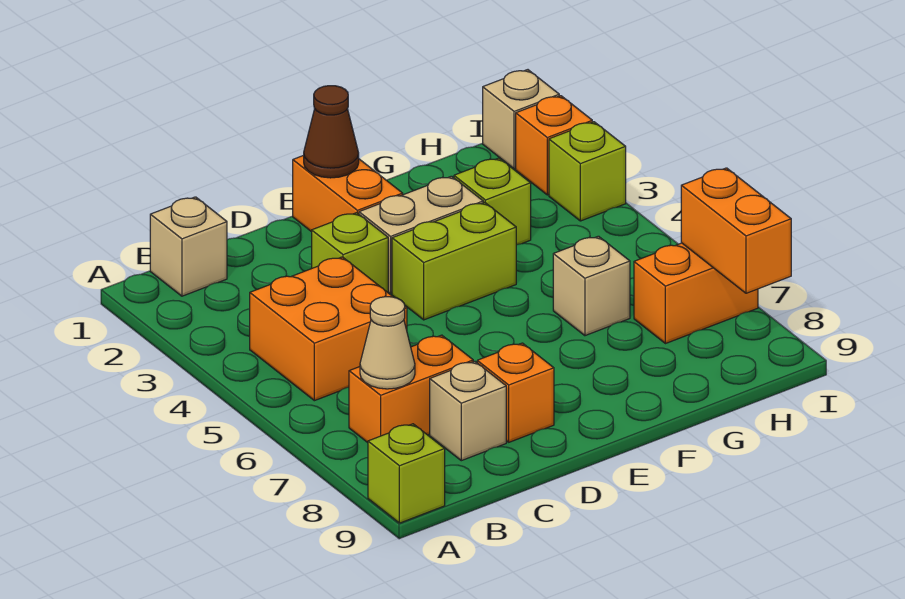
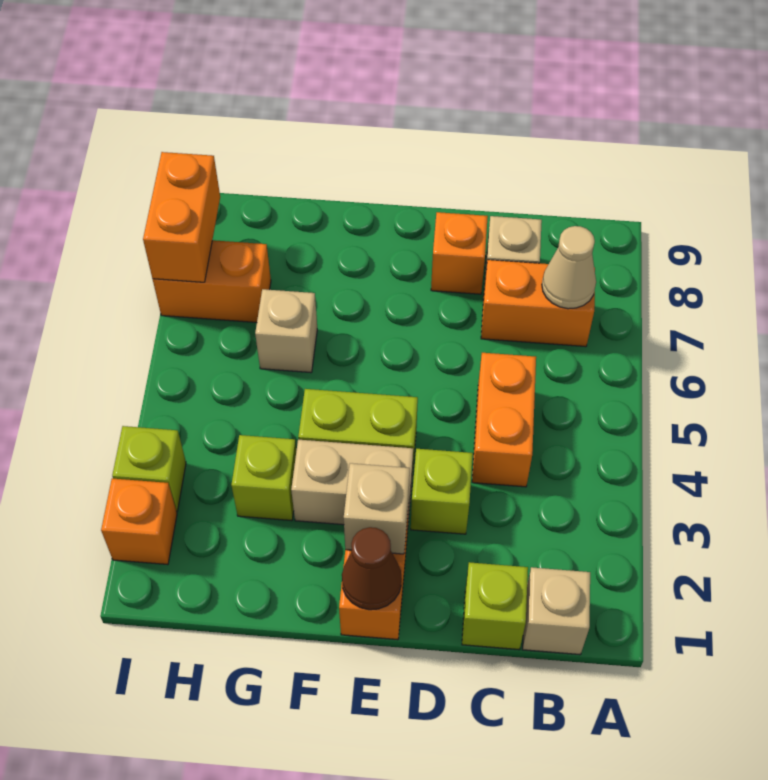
lime brick A9 level 1 -> lime brick C1 level 1
orange brick B4:C5 level 1 -> orange brick C4:C5 level 1
tan brick I1 level 1 -> tan brick E2 level 2

